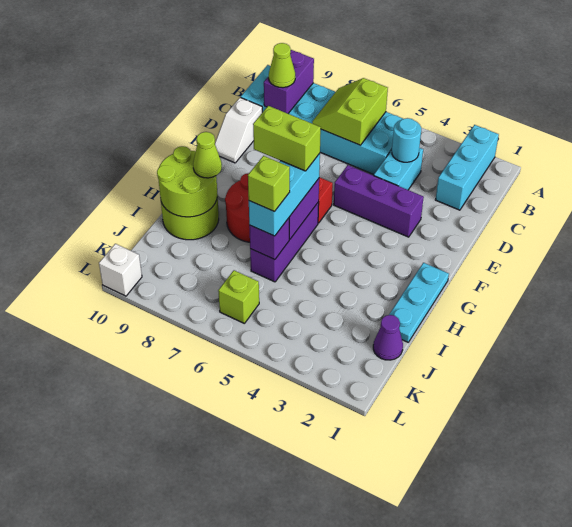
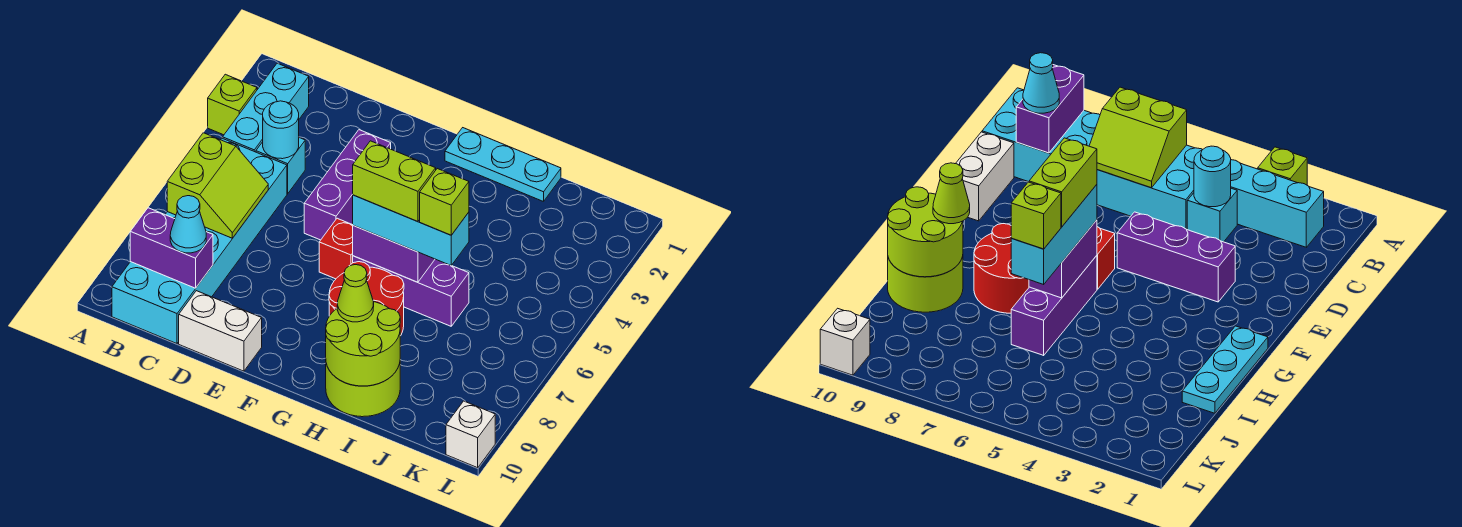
cyan brick A2:C2 level 1 -> cyan brick B2:B4 level 1
lime slope B6:C7 level 2 top 6 -> lime slope B6:C7 level 2 top B
cyan brick C4:D4 level 1 -> cyan brick C4 level 1
lime cone C9 level 3 -> cyan cone C9 level 3
white slope D10:E10 level 1 top D -> white brick D10:E10 level 1
lime brick G6:G7 level 4 -> lime brick G6:H6 level 4
purple brick I6 level 2 -> none
purple cone J1 level 1 -> none
lime brick K6 level 1 -> lime brick A3 level 1

